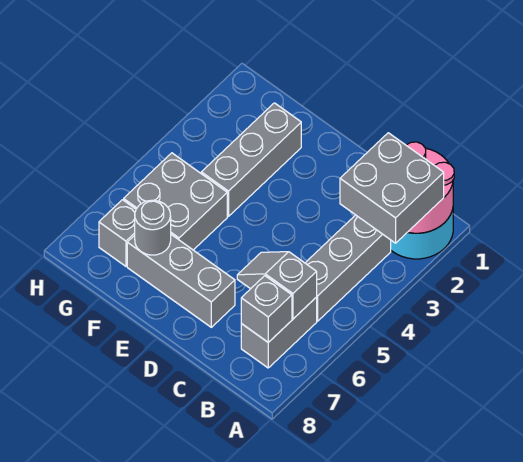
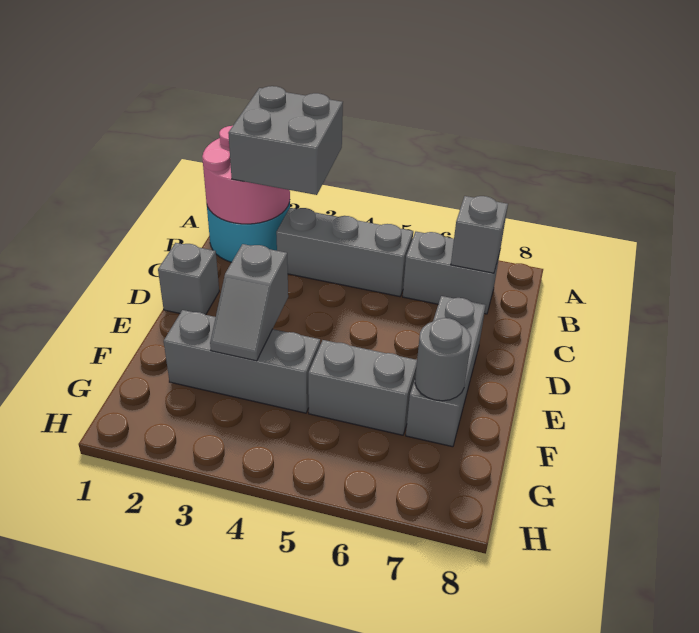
grey slope B6:C6 level 2 top B -> grey slope E3:F3 level 2 top E
grey brick F5:G6 level 1 -> grey brick F5:F6 level 1
grey brick G7 level 1 -> grey brick D1 level 1

